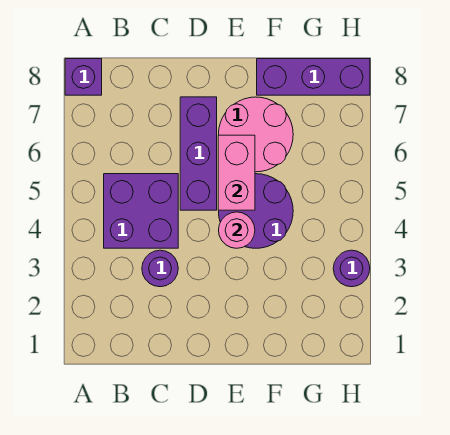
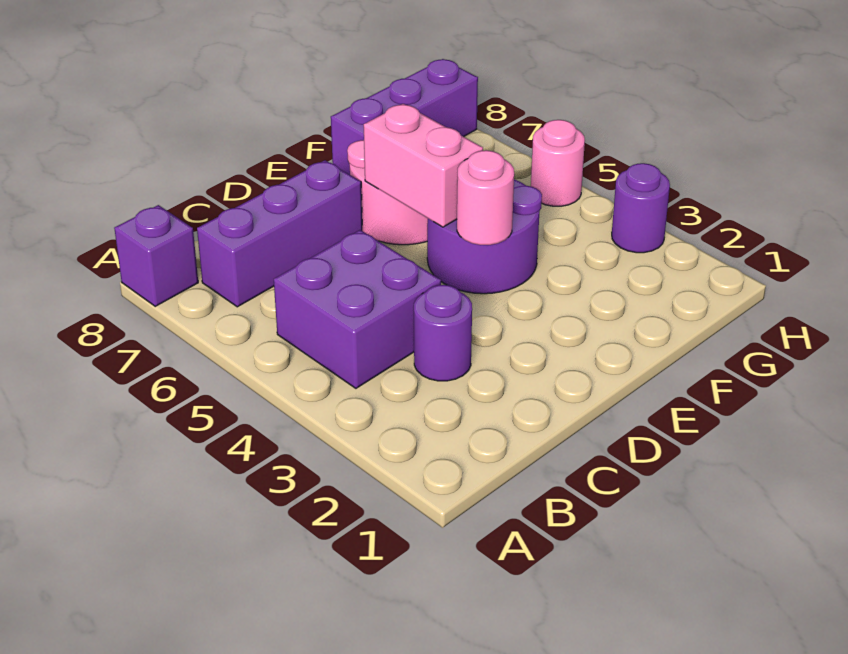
purple brick D5:D7 level 1 -> purple brick B7:D7 level 1
none -> pink round brick H5 level 1

